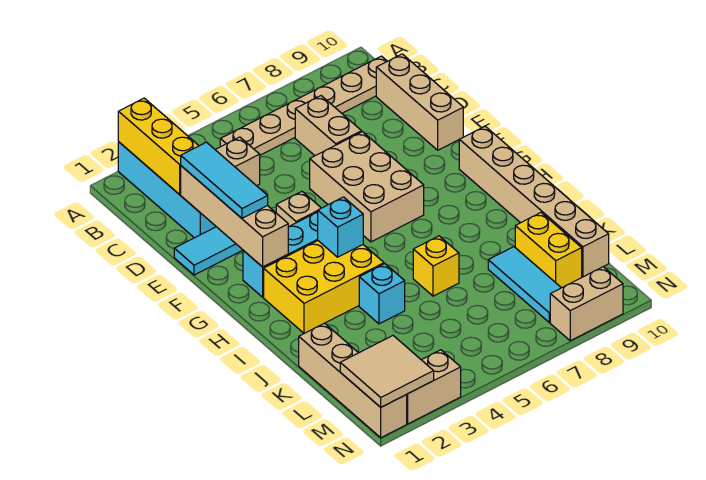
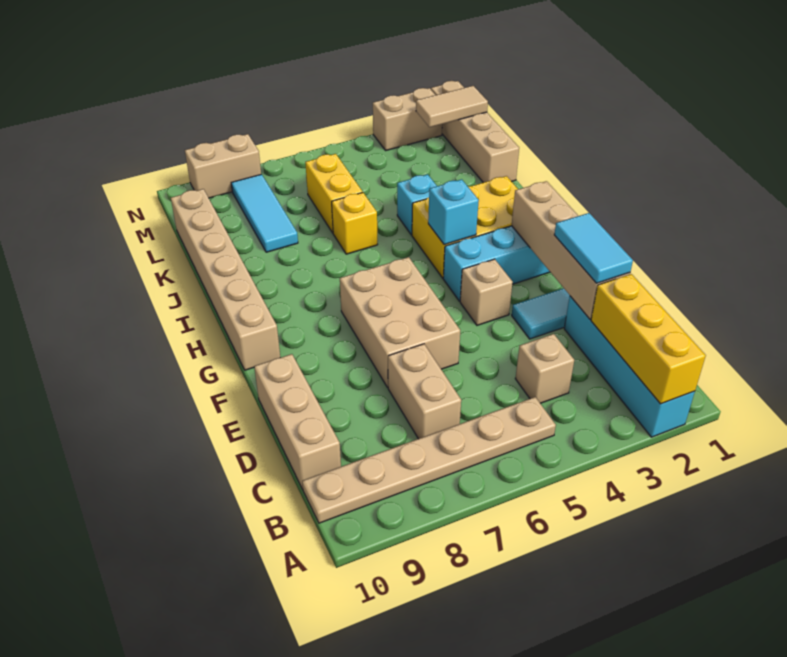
cyan tile D2:F2 level 3 -> cyan tile D2:E2 level 3
yellow brick K9:L9 level 1 -> yellow brick K6:L6 level 1
tan tile M1:N2 level 2 -> tan tile M1:M2 level 2

